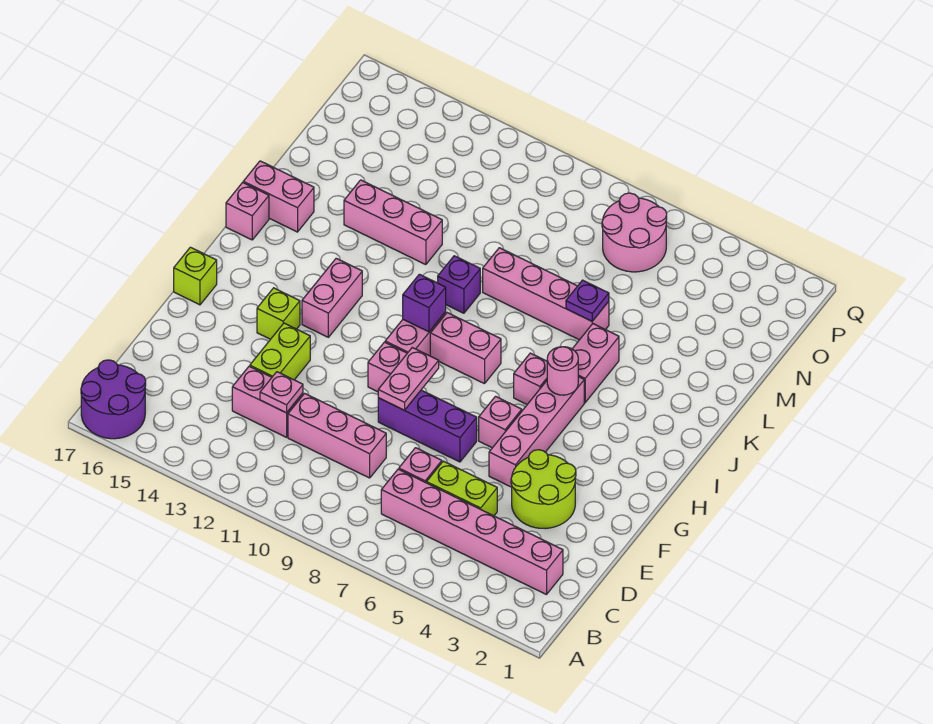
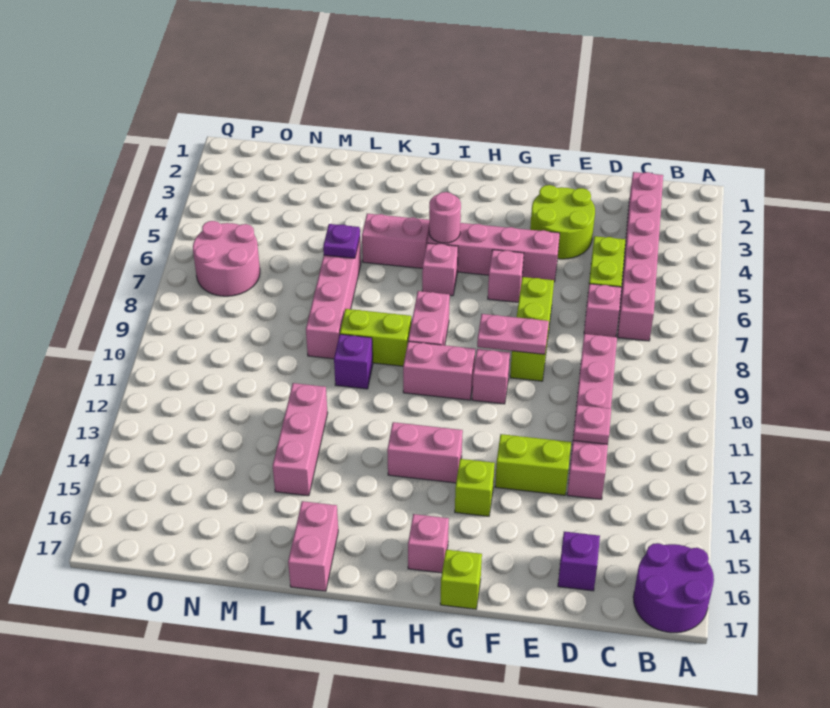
purple brick F7:F9 level 1 -> lime brick F7:F9 level 1
purple brick I10 level 2 -> purple brick D16 level 1
none -> lime brick J9:K9 level 1
pink brick J17 level 1 -> pink brick H16 level 1

